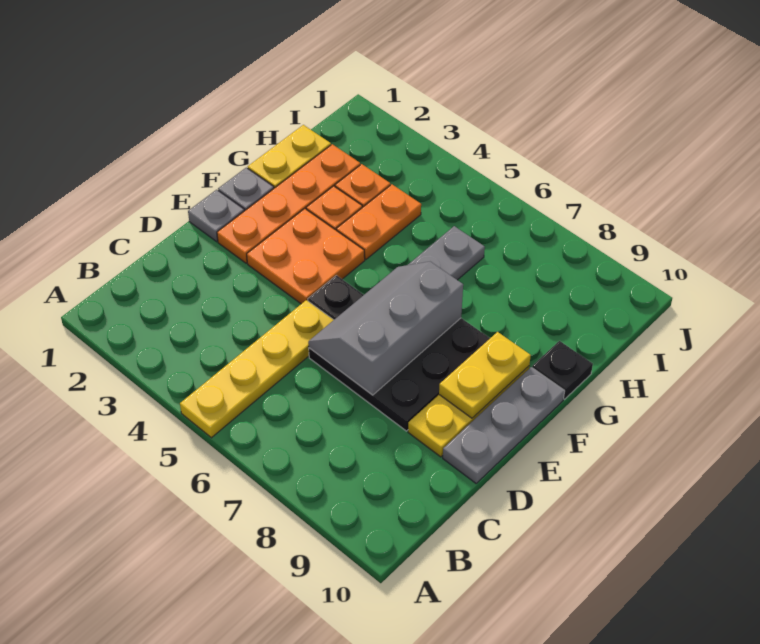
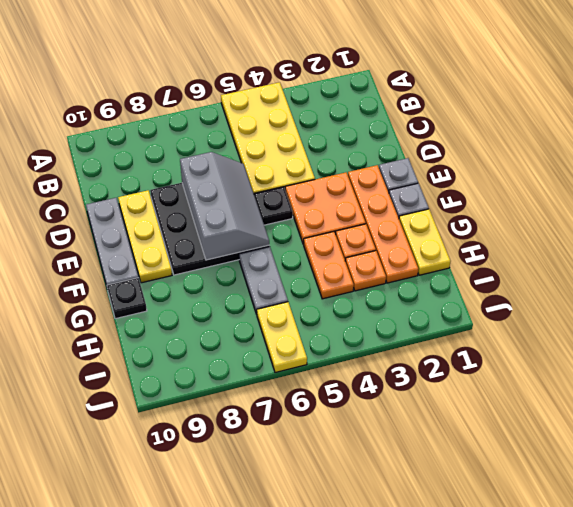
yellow plate A5:D5 level 1 -> yellow plate A4:D5 level 1
yellow plate E9:F9 level 2 -> yellow plate I6:J6 level 1

